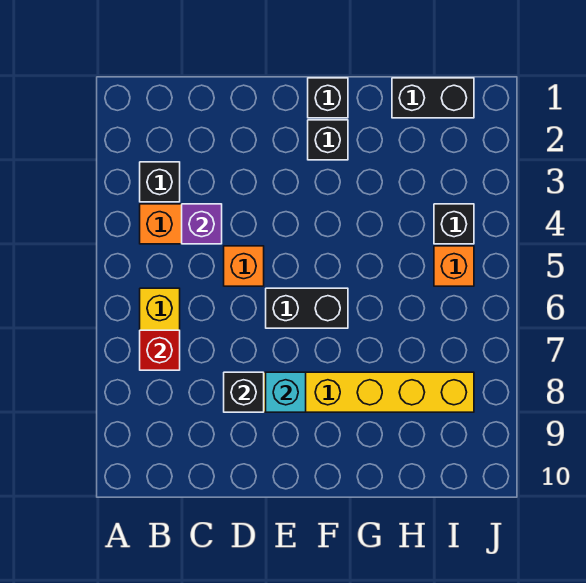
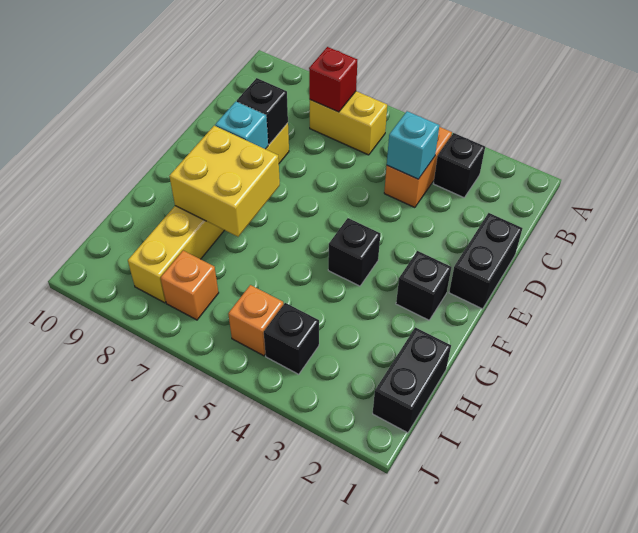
purple brick C4 level 2 -> cyan brick C4 level 2
orange brick D5 level 1 -> orange brick I7 level 1
black brick E6:F6 level 1 -> black brick D1:E1 level 1
black brick F1 level 1 -> black brick F4 level 1
none -> yellow brick F7:G8 level 2

